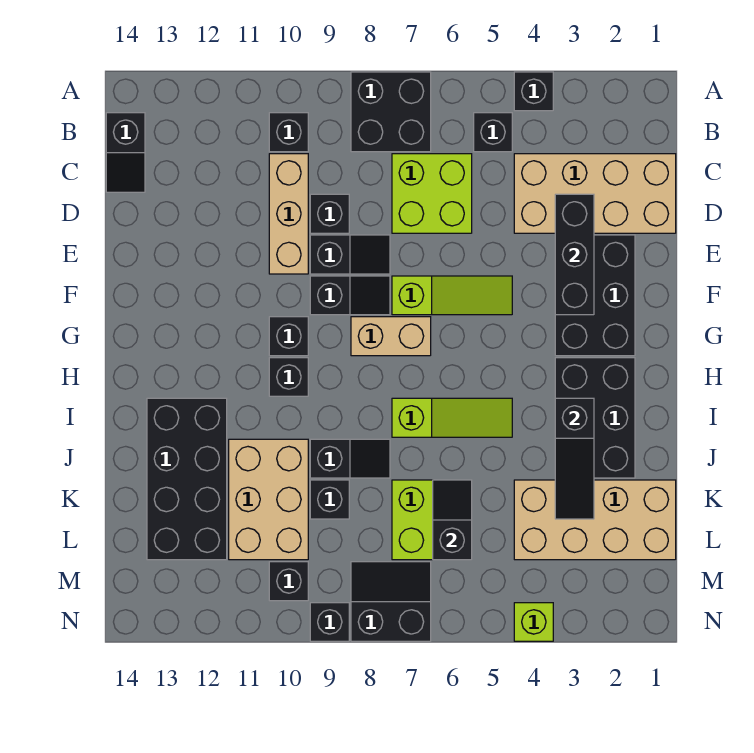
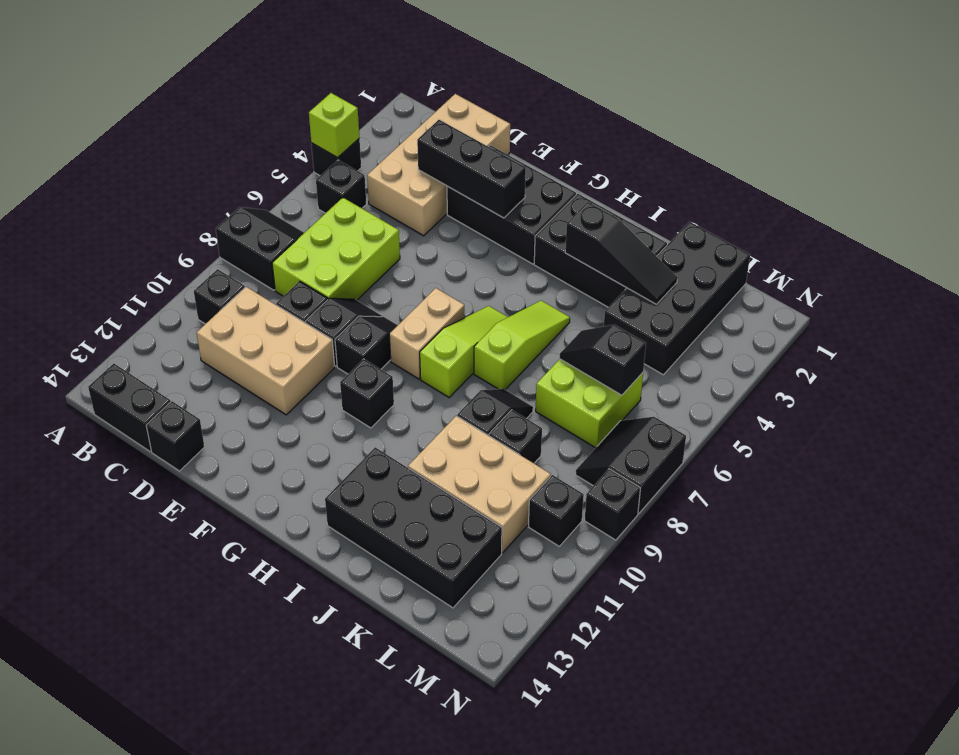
black brick A7:B8 level 1 -> black slope A7:B8 level 1 top 8
black slope B14:C14 level 1 top B -> black brick B14:C14 level 1
lime brick C6:D7 level 1 -> lime brick C6:D8 level 1
tan brick C10:E10 level 1 -> tan brick C10:E11 level 1
lime slope F5:F7 level 1 top 7 -> lime slope H6:H8 level 1 top 8
black brick H10 level 1 -> black brick D14 level 1
tan brick K1:L4 level 1 -> black brick K1:L4 level 1
lime brick N4 level 1 -> lime brick A4 level 2

